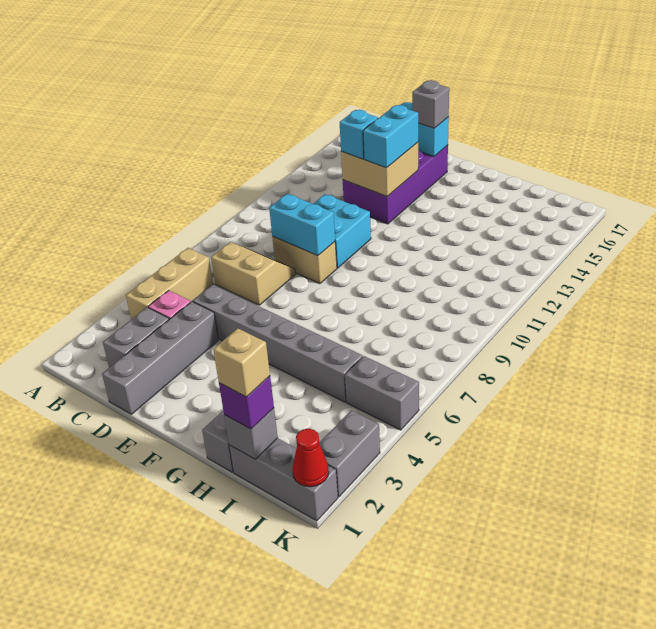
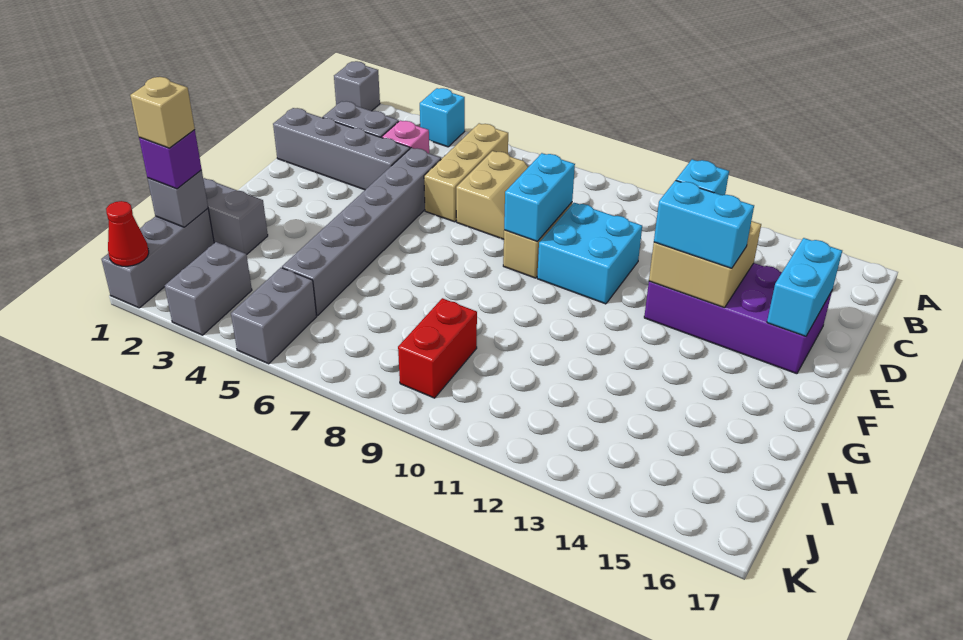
none -> cyan brick A4 level 1
tan brick B4:B6 level 1 -> tan brick B6:D6 level 1
grey brick E16 level 3 -> grey brick A1 level 1
none -> red brick I9:J9 level 1
grey brick K2:K3 level 1 -> grey brick J3:K3 level 1

